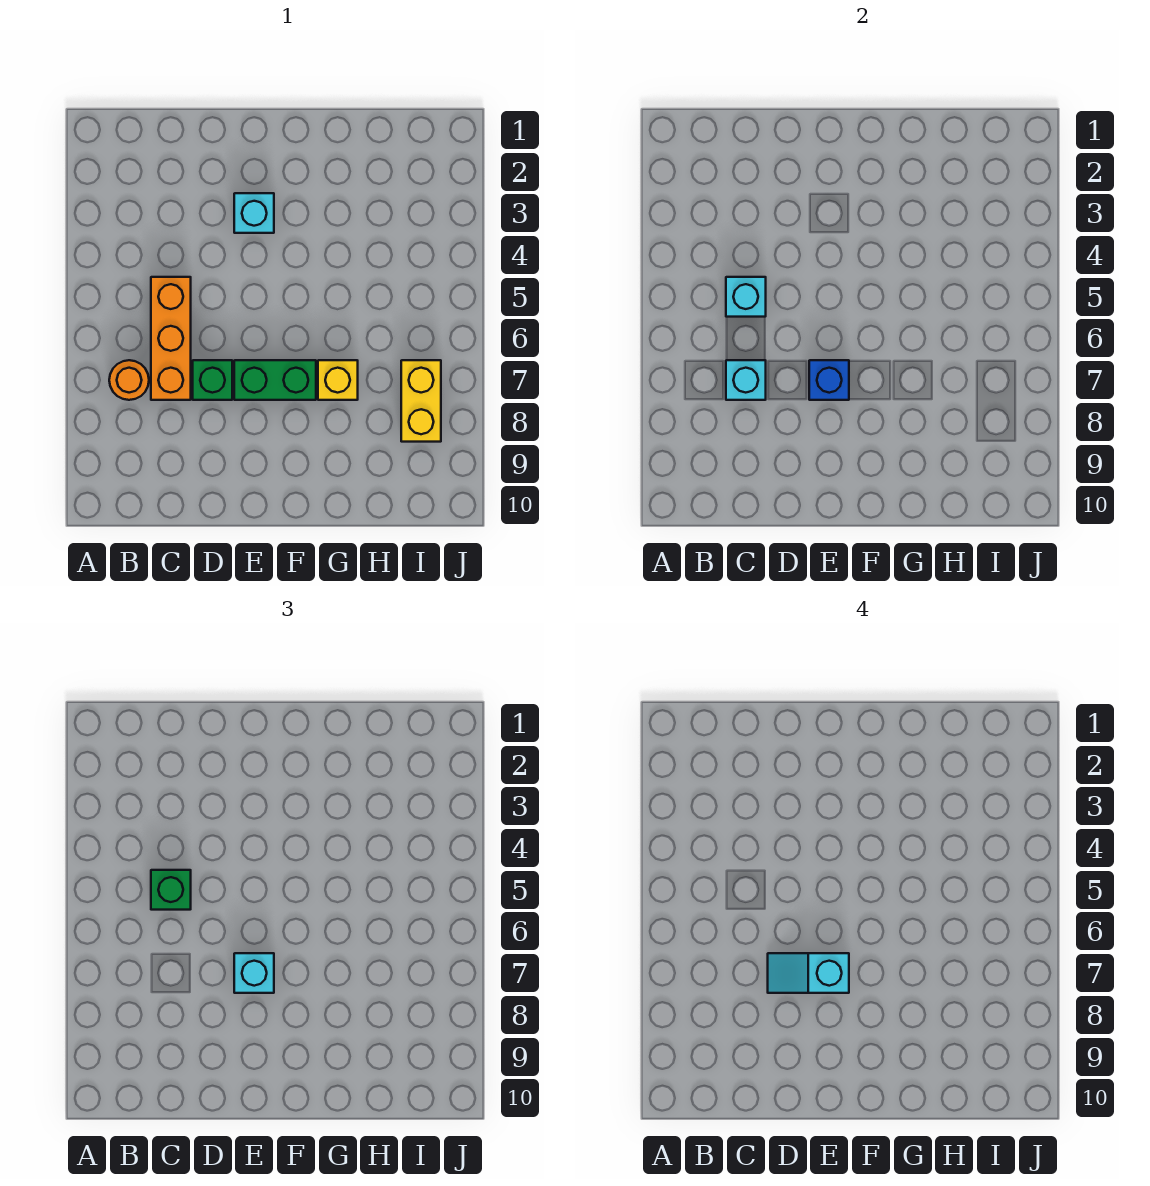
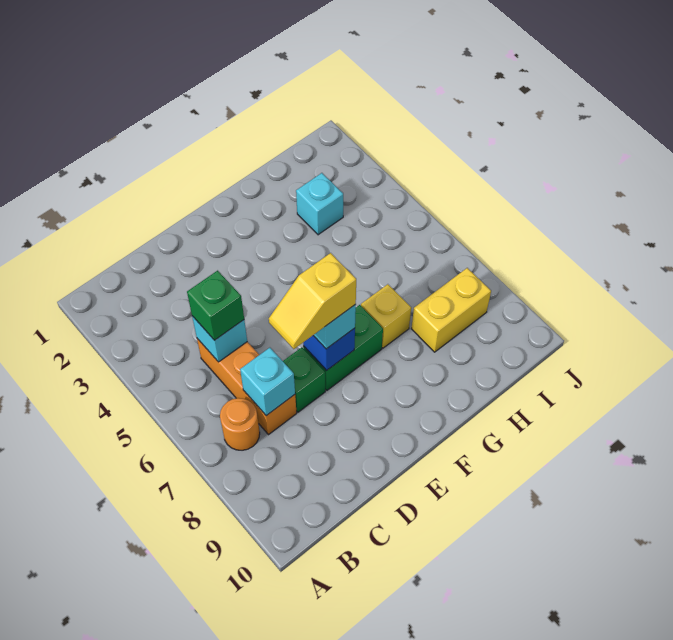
cyan slope D7:E7 level 4 top E -> yellow slope D7:E7 level 4 top E
cyan brick E3 level 1 -> cyan brick H3 level 1
yellow brick I7:I8 level 1 -> yellow brick H8:I8 level 1

